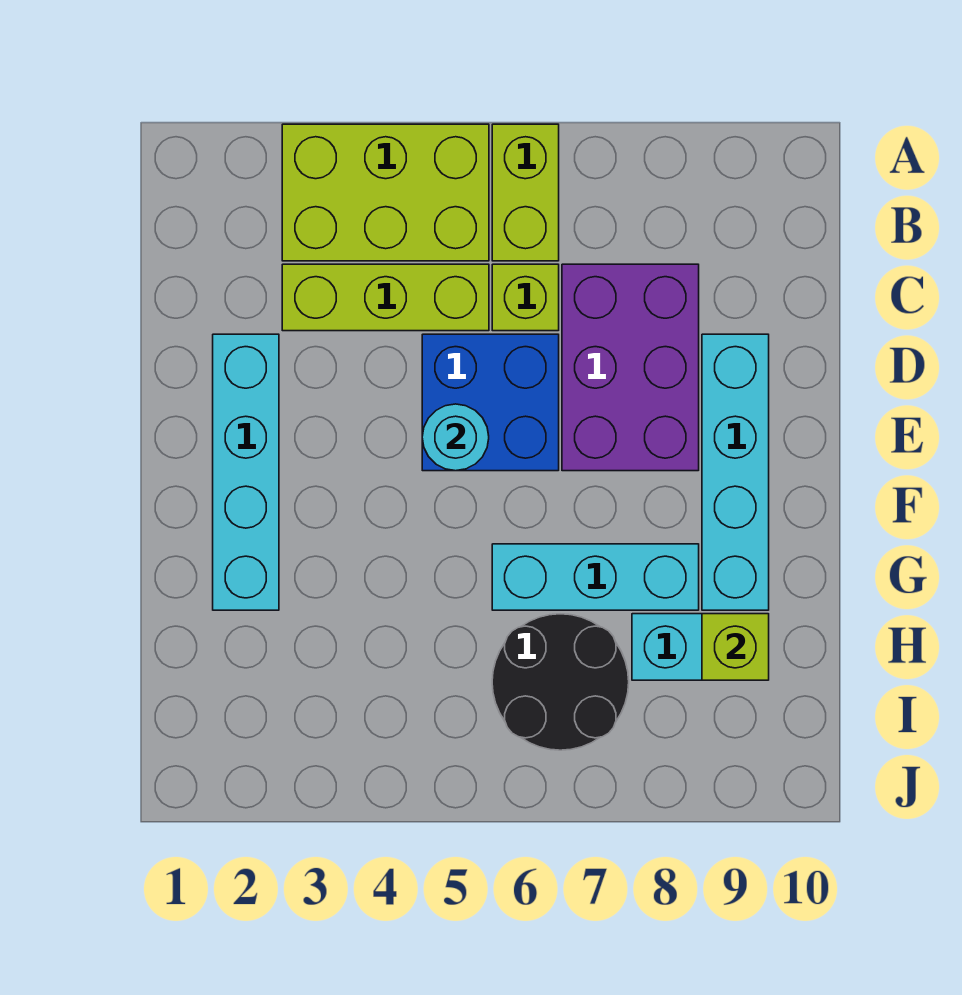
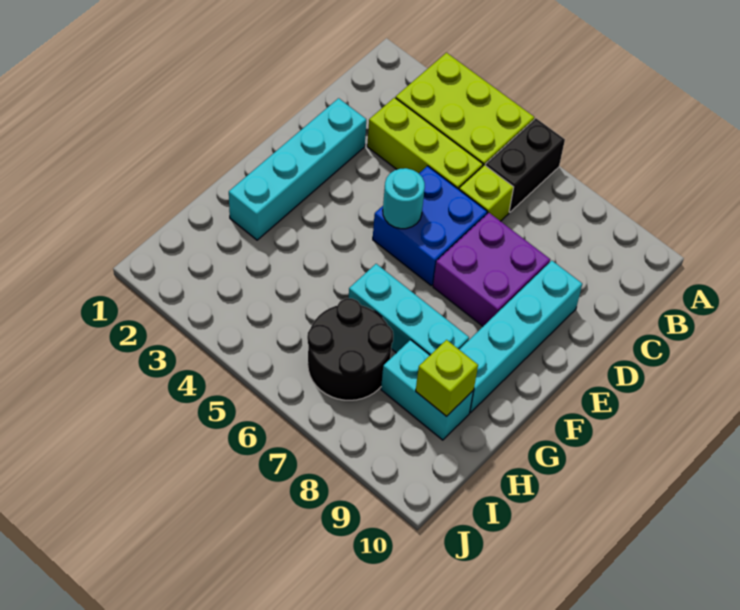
lime brick A6:B6 level 1 -> black brick A6:B6 level 1
purple brick C7:E8 level 1 -> purple brick D7:E8 level 1

